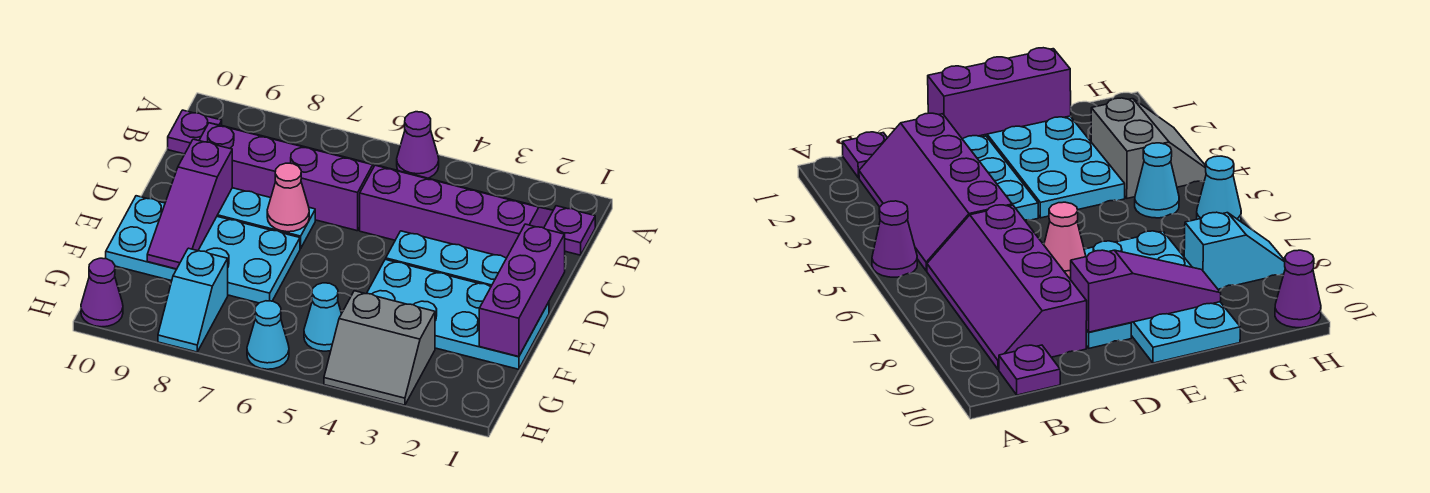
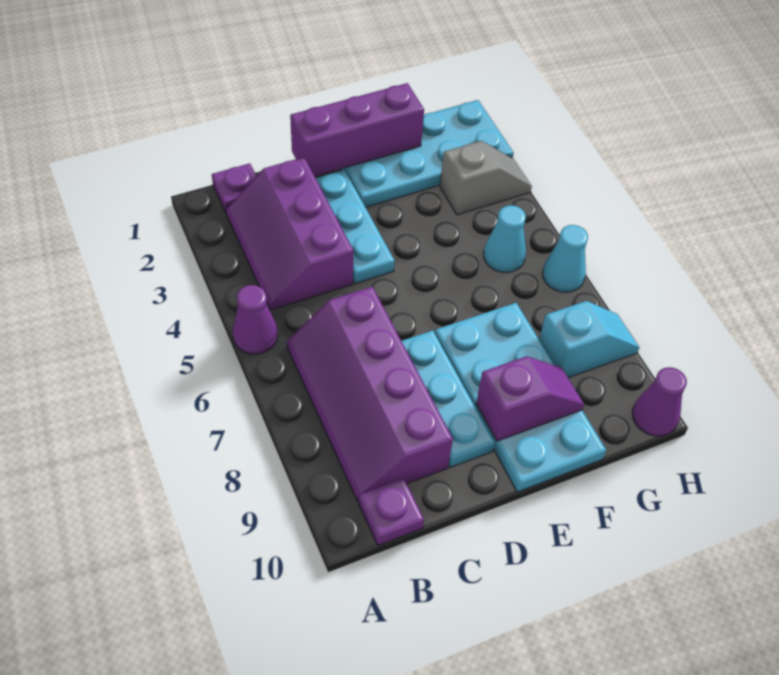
purple slope B2:C5 level 1 top C -> purple slope B2:C4 level 1 top C
pink cone D7 level 2 -> none
purple slope D9:F9 level 2 top D -> purple slope E9:F9 level 2 top E
cyan plate E1:F4 level 1 -> cyan plate E1:H2 level 1
grey slope G3:H4 level 1 top G -> grey slope G3:H3 level 1 top G

